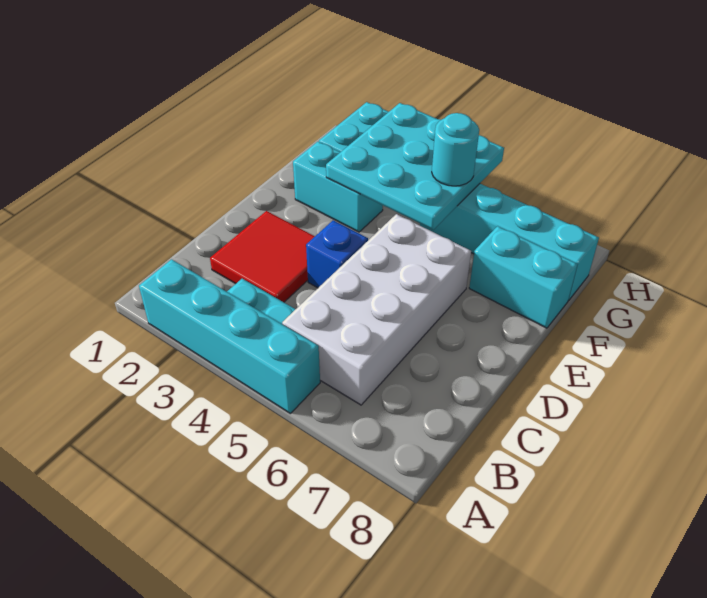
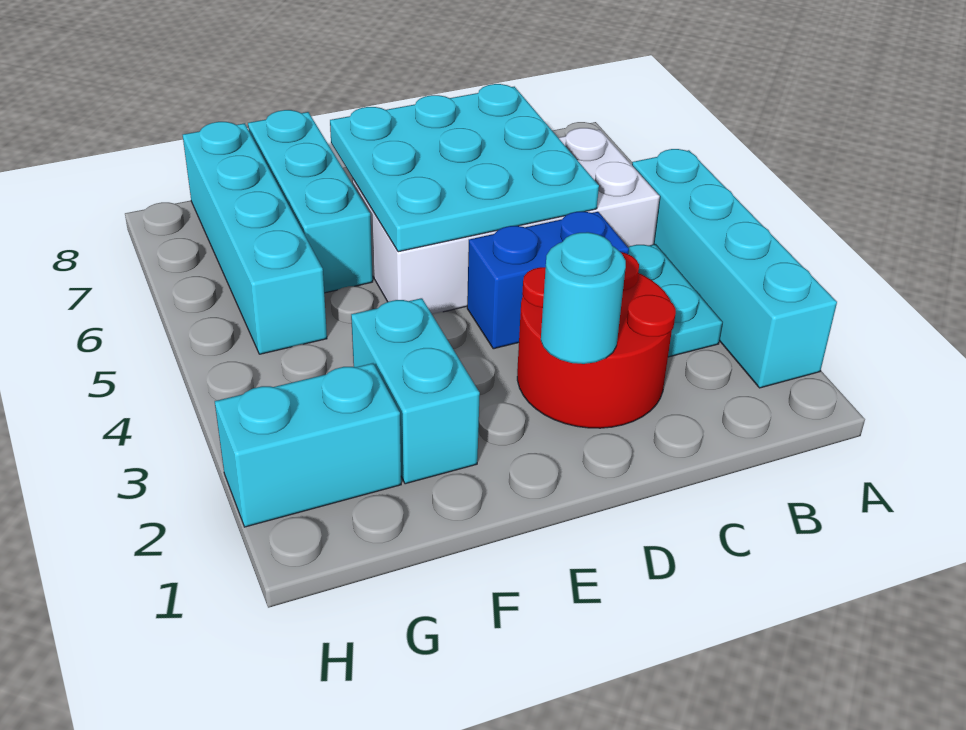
red tile C2:D3 level 1 -> red round brick C2:D3 level 1
blue brick D4 level 1 -> blue brick C4:D4 level 1
cyan plate F3:H5 level 2 -> cyan plate C5:E7 level 2
cyan brick F7:F8 level 1 -> cyan brick F6:F8 level 1
cyan round brick G5 level 3 -> cyan round brick D2 level 2

